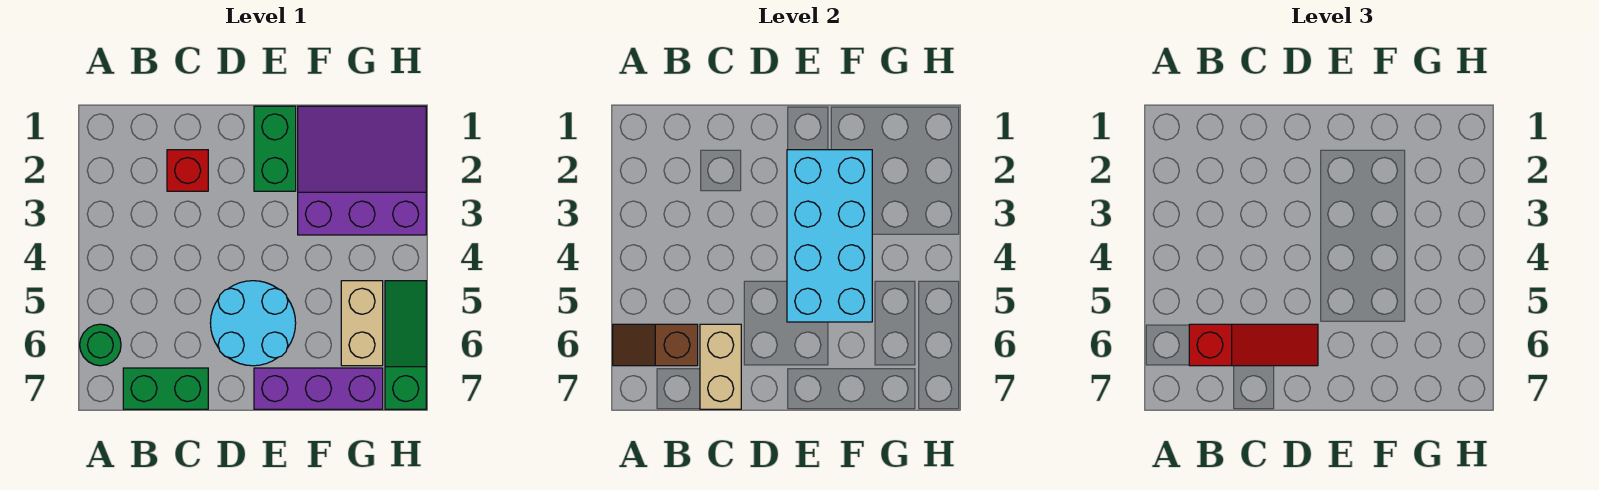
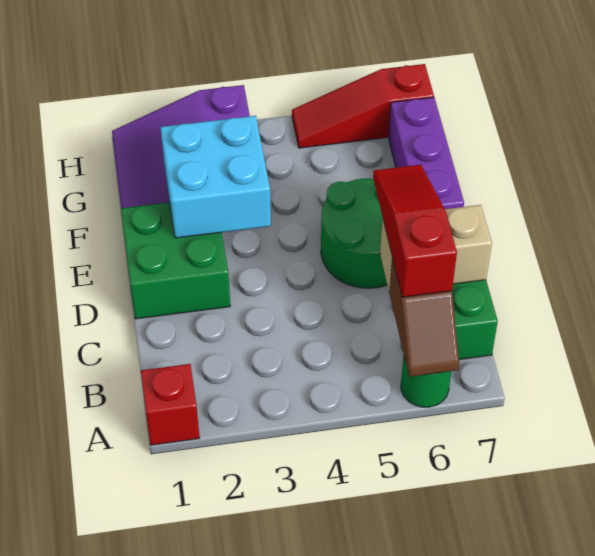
red brick C2 level 1 -> red brick A1 level 1
cyan round brick D5:E6 level 1 -> green round brick D5:E6 level 1
green brick E1:E2 level 1 -> green brick D1:E2 level 1
cyan brick E2:F5 level 2 -> cyan brick E2:F3 level 2
tan brick G5:G6 level 1 -> none
green slope H5:H7 level 1 top 7 -> red slope H5:H7 level 1 top 7

